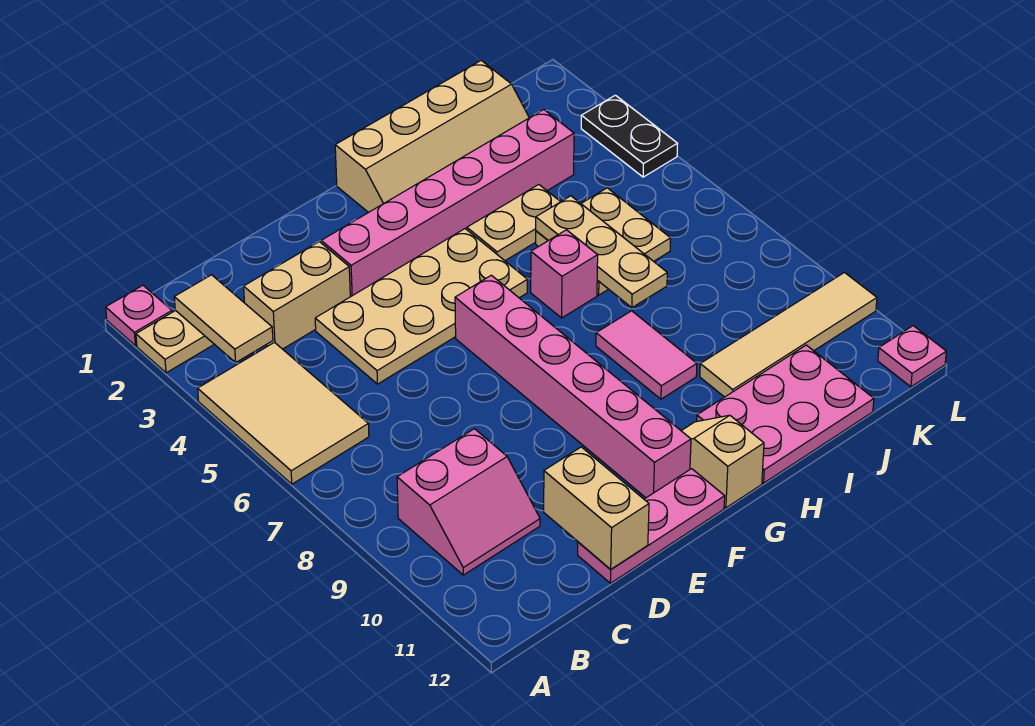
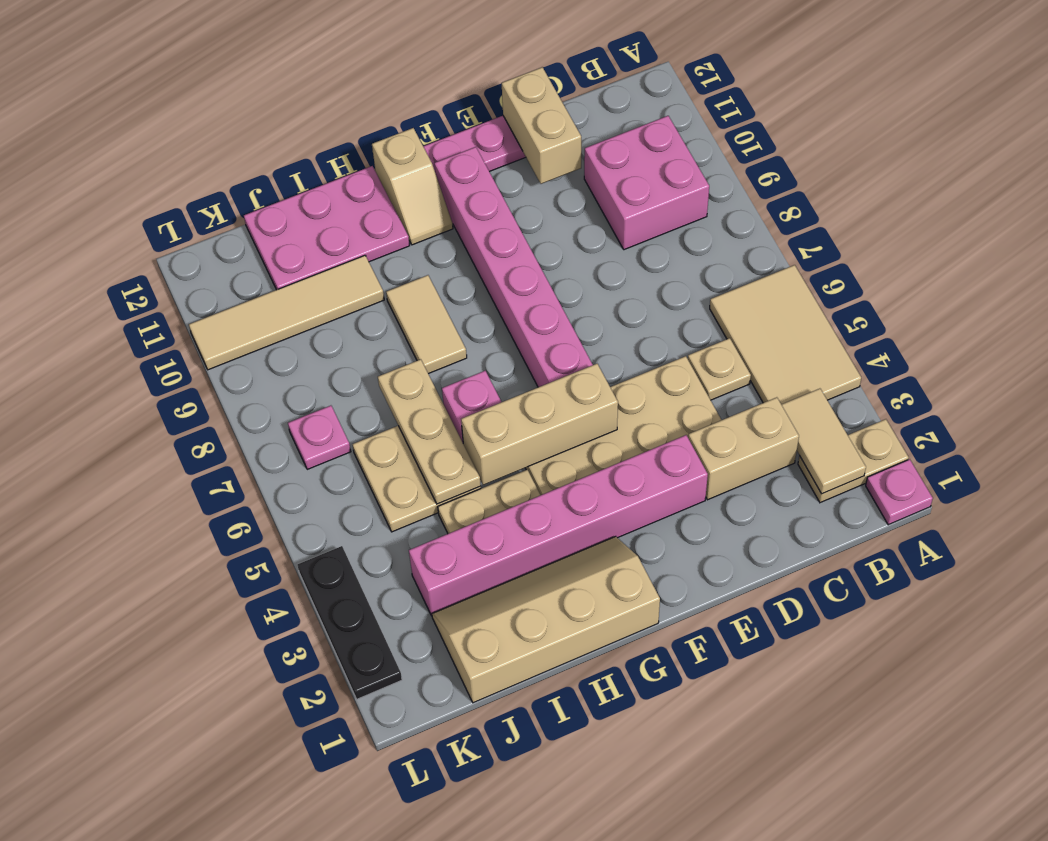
pink slope B9:C10 level 1 top 9 -> pink brick B9:C10 level 1
none -> tan plate C5 level 1
none -> tan brick F5:H5 level 2
pink tile H8:H9 level 1 -> tan tile H8:H9 level 1
black plate L3:L4 level 1 -> black plate L2:L4 level 1
pink plate L12 level 1 -> pink plate K7 level 1

